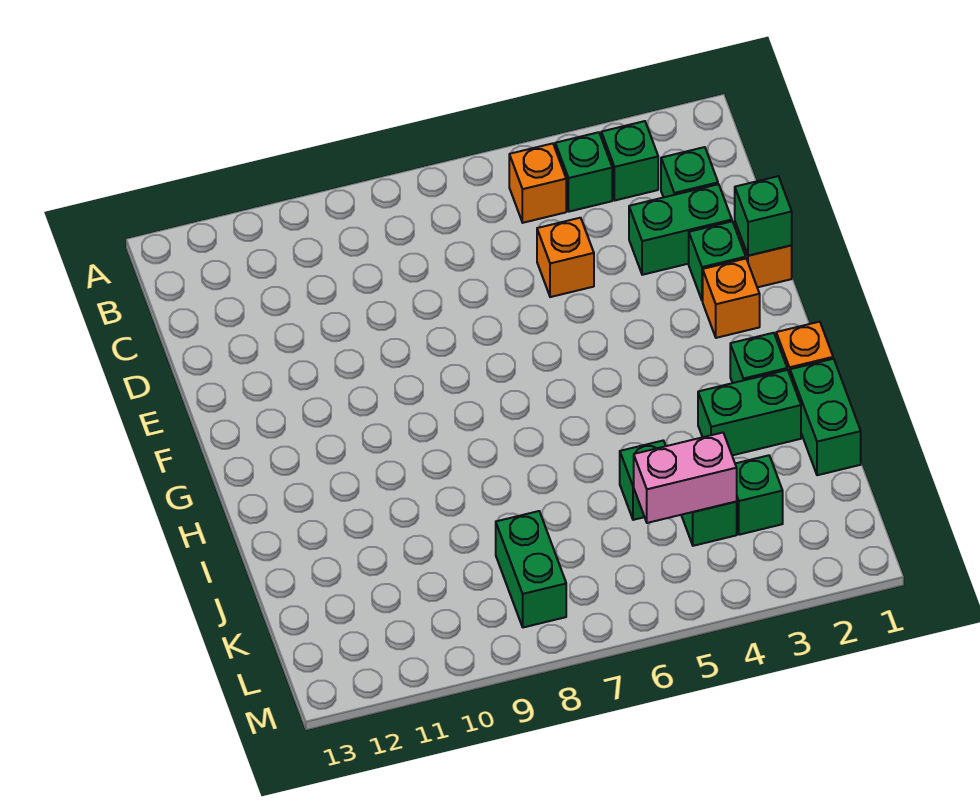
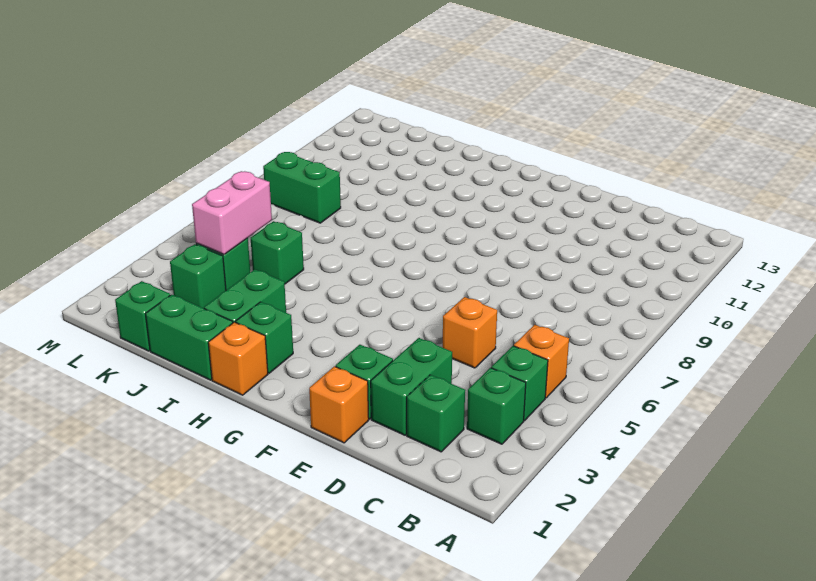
green brick E1 level 2 -> green brick K1 level 1
orange brick F2 level 1 -> none

